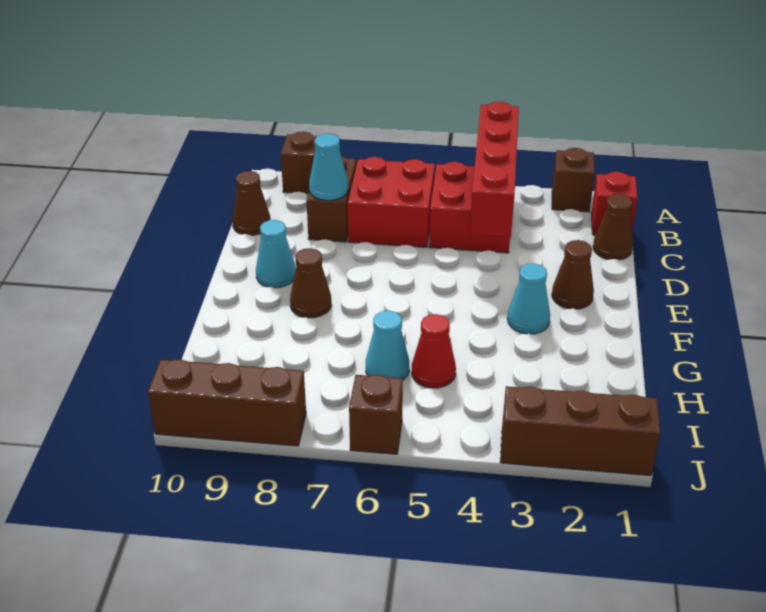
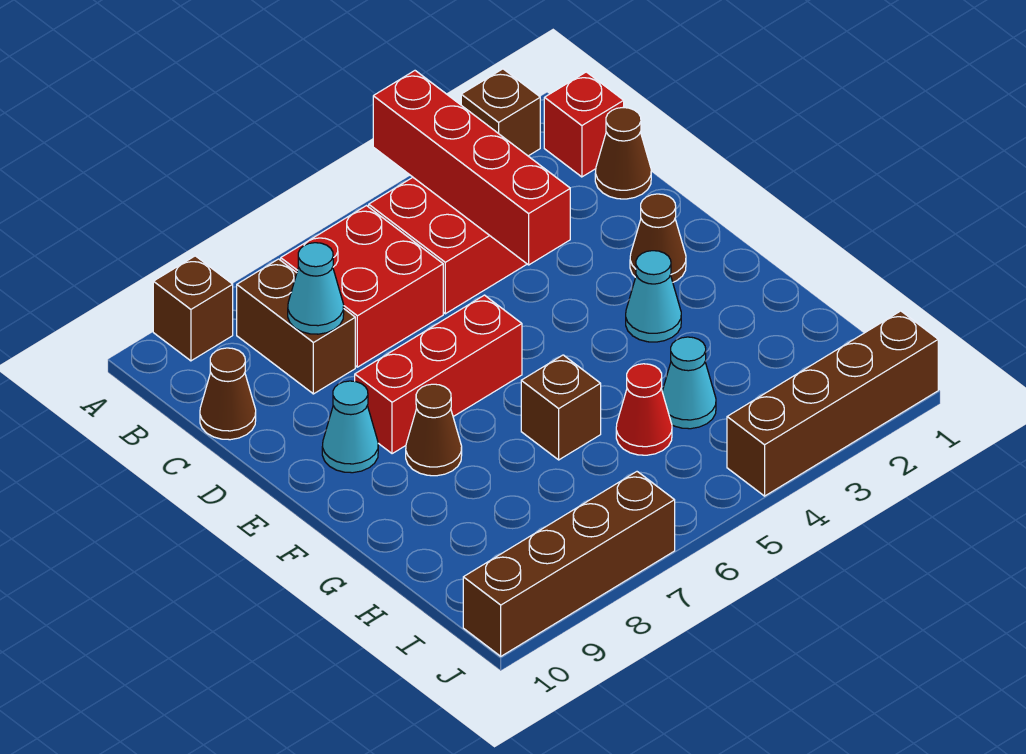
none -> red brick E6:E8 level 1
cyan cone H6 level 1 -> cyan cone H4 level 1
brown brick J1:J3 level 1 -> brown brick J1:J4 level 1
brown brick J6 level 1 -> brown brick G6 level 1
brown brick J8:J10 level 1 -> brown brick J7:J10 level 1

